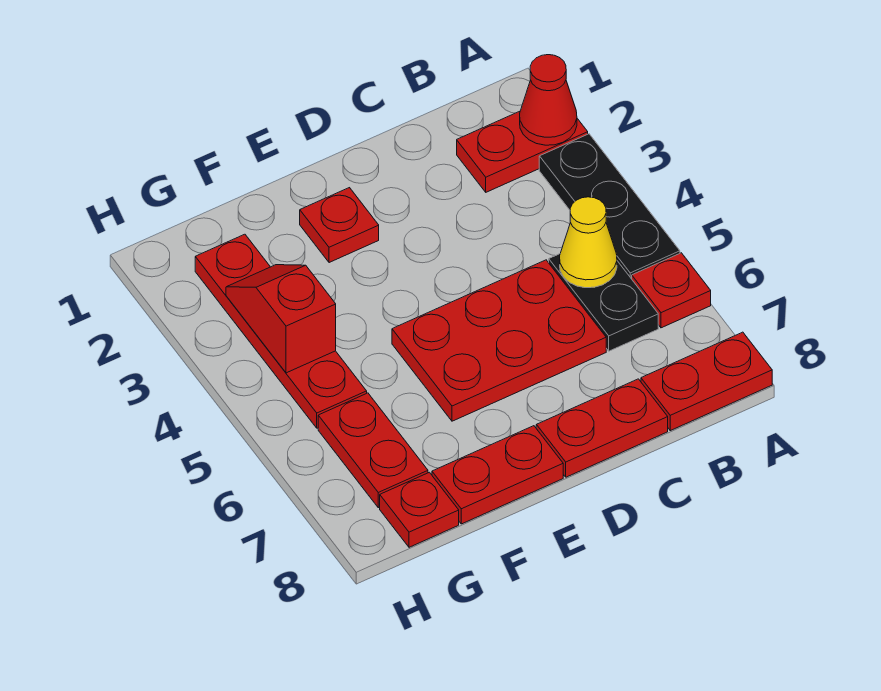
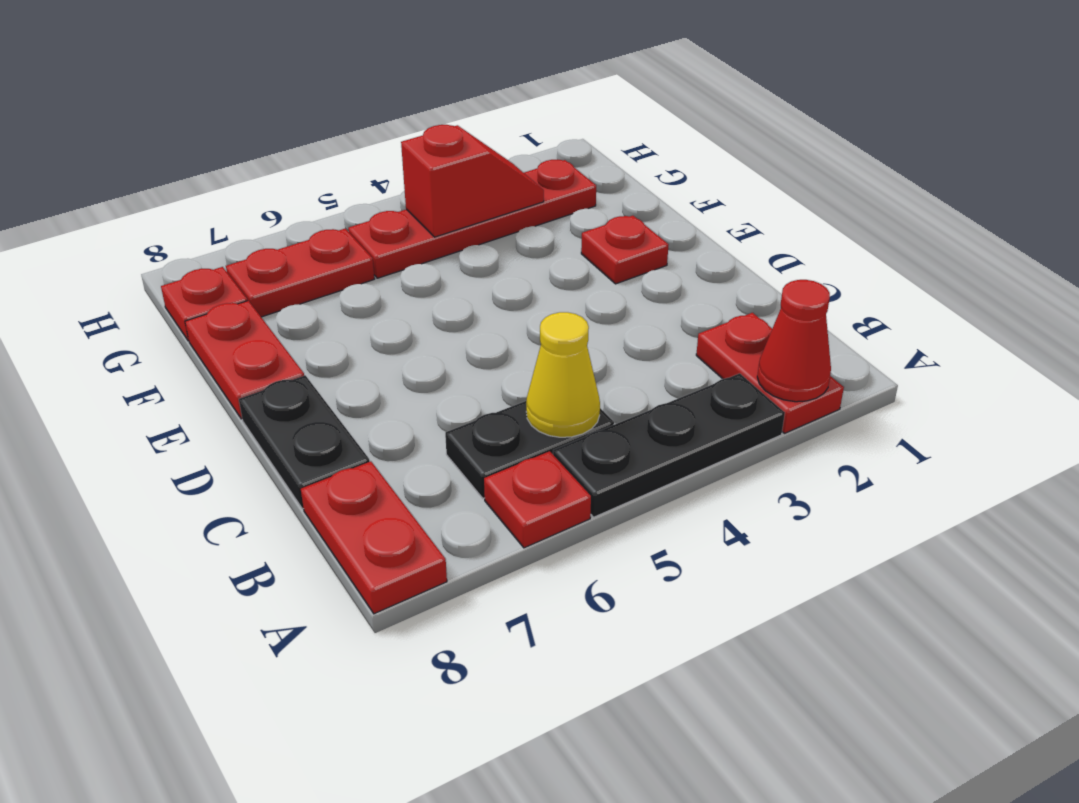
red plate C5:E6 level 1 -> none
red plate C8:D8 level 1 -> black plate C8:D8 level 1

